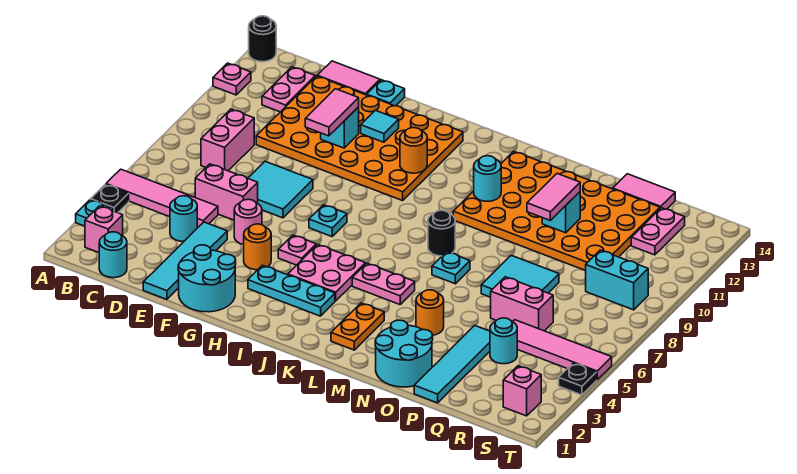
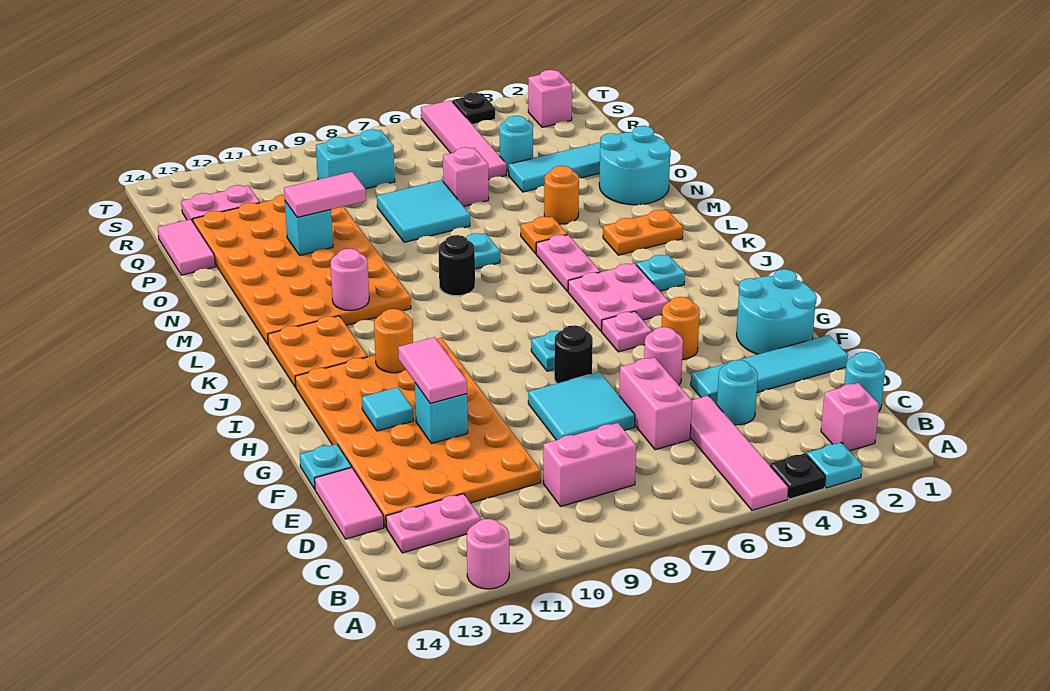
pink plate A12 level 1 -> pink round brick A12 level 1
black round brick A14 level 1 -> black round brick G7 level 1
pink tile F10:F11 level 3 -> pink tile F11:G11 level 3
cyan plate H3:J3 level 1 -> cyan plate J3 level 1
none -> orange plate J12:K13 level 1
cyan round brick L11 level 2 -> pink round brick L11 level 2
none -> orange plate M5 level 1
pink brick P6:Q6 level 1 -> pink brick P6 level 1
cyan brick R9:S9 level 1 -> cyan brick R8:R9 level 1

